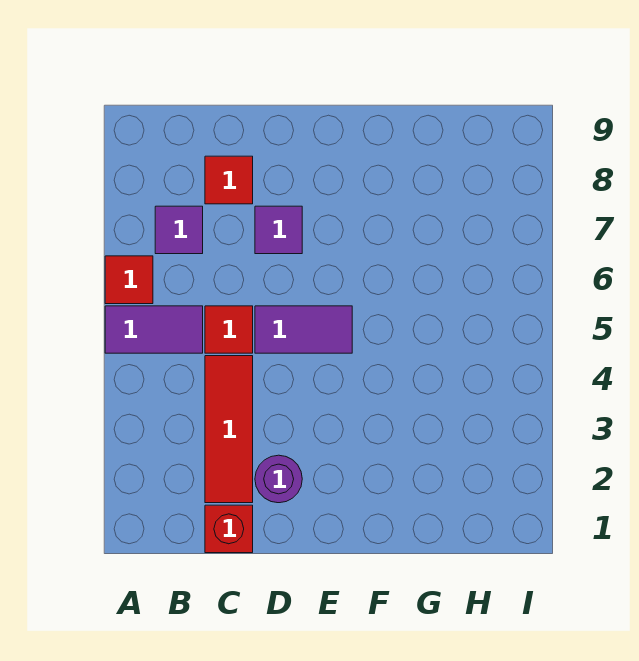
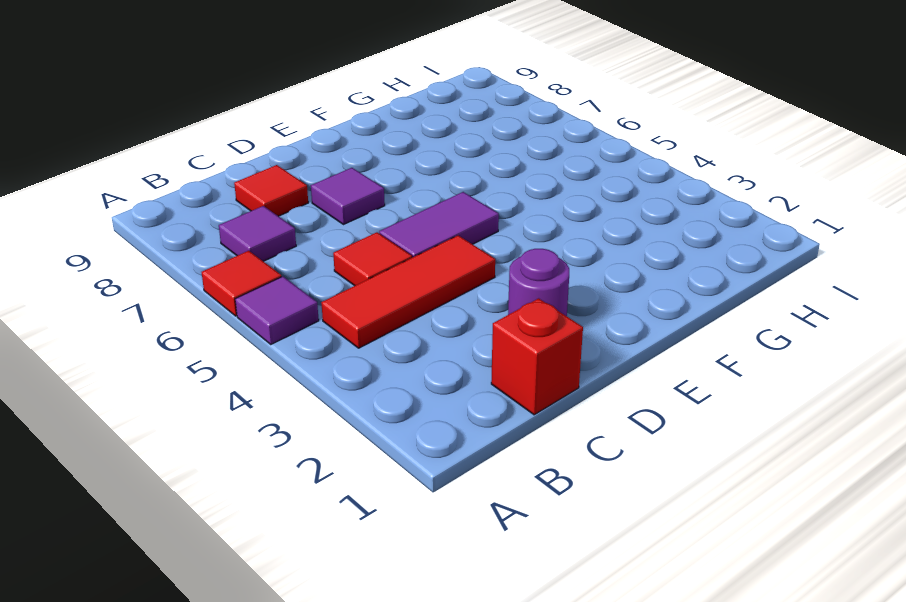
purple tile A5:B5 level 1 -> purple tile A5 level 1
red tile C2:C4 level 1 -> red tile B4:D4 level 1

